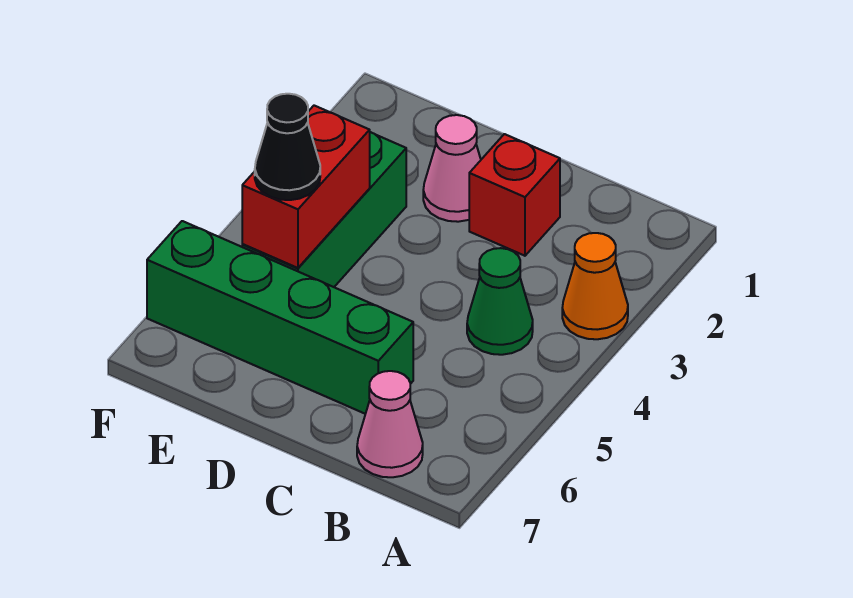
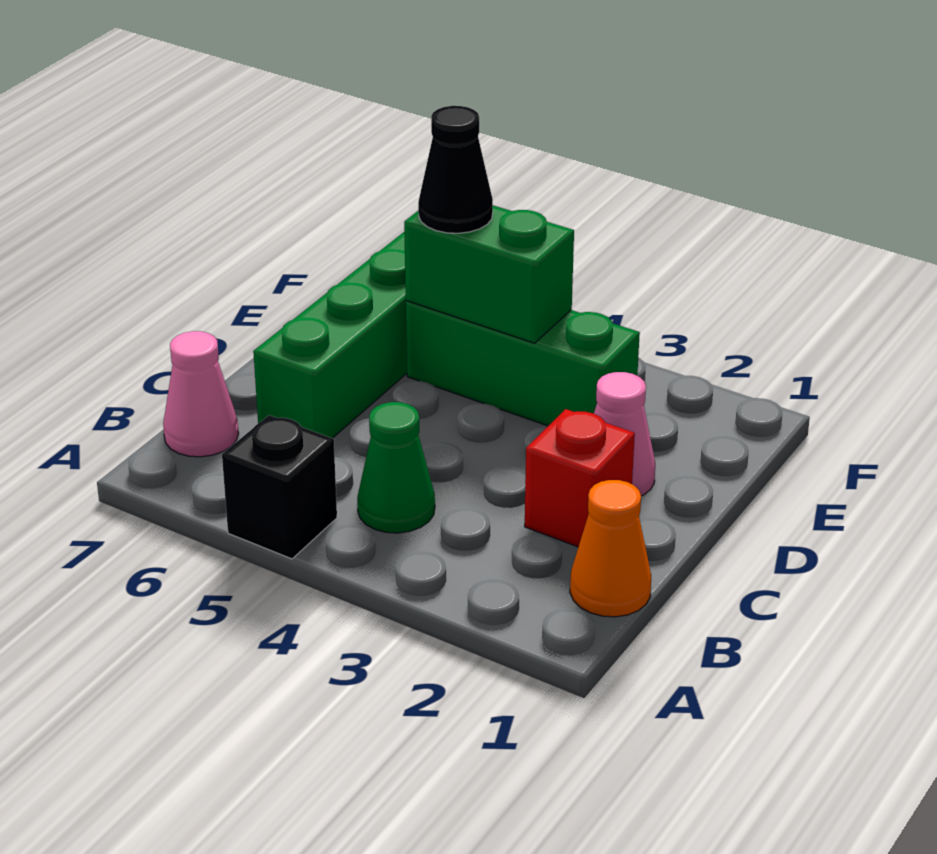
orange cone A3 level 1 -> orange cone B1 level 1
none -> black brick A5 level 1
red brick E4:E5 level 2 -> green brick E4:E5 level 2

